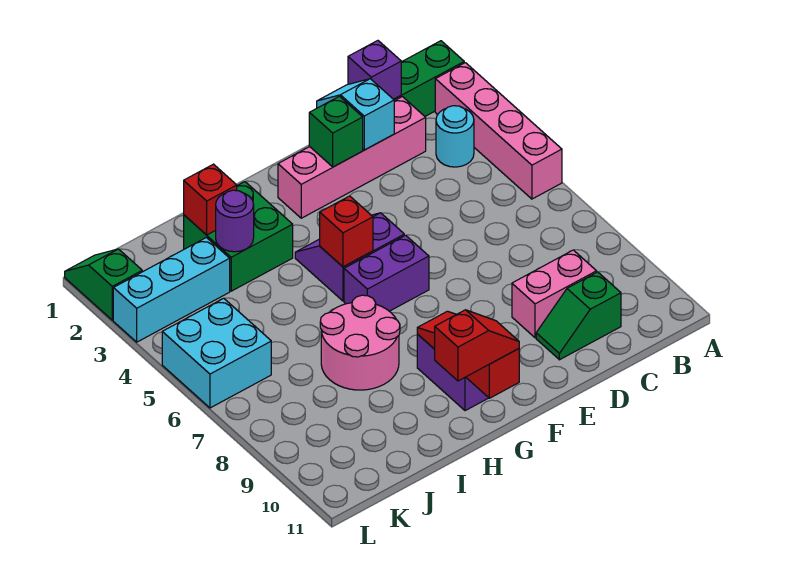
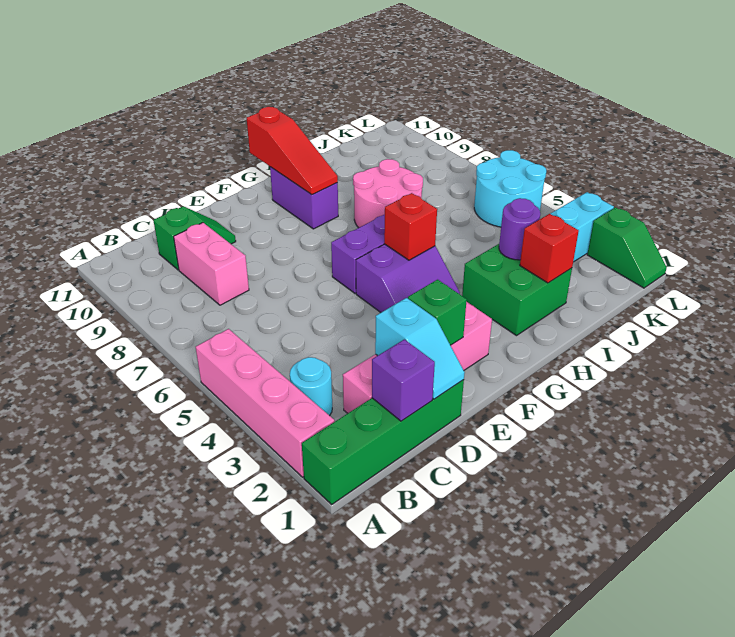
pink brick C9:D9 level 1 -> pink brick C8:C9 level 1
red slope G11:H11 level 3 top H -> none
cyan brick K5:L6 level 1 -> cyan round brick K5:L6 level 1

